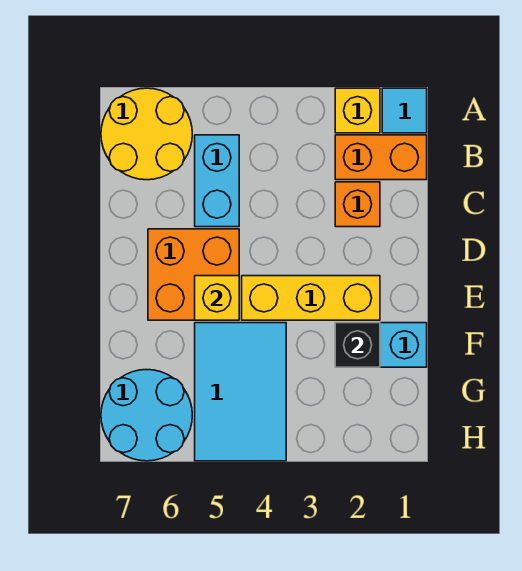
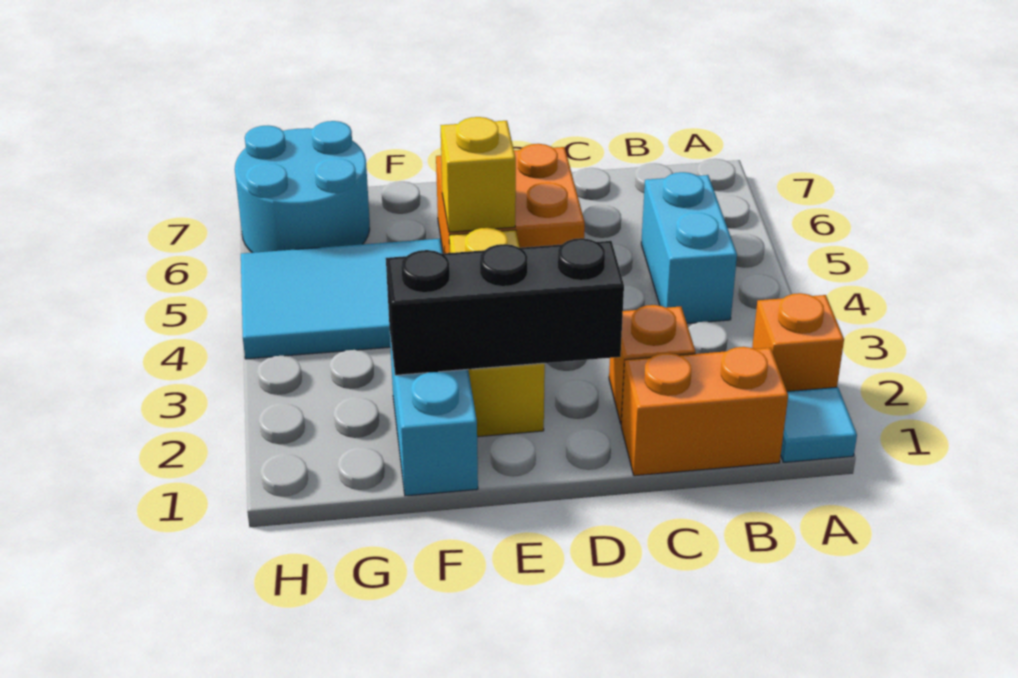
yellow brick A2 level 1 -> orange brick A2 level 1
yellow round brick A6:B7 level 1 -> none
orange brick B1:B2 level 1 -> orange brick B1:C1 level 1
cyan brick B5:C5 level 1 -> cyan brick B4:B5 level 1
black brick F2 level 2 -> black brick D2:F2 level 2

